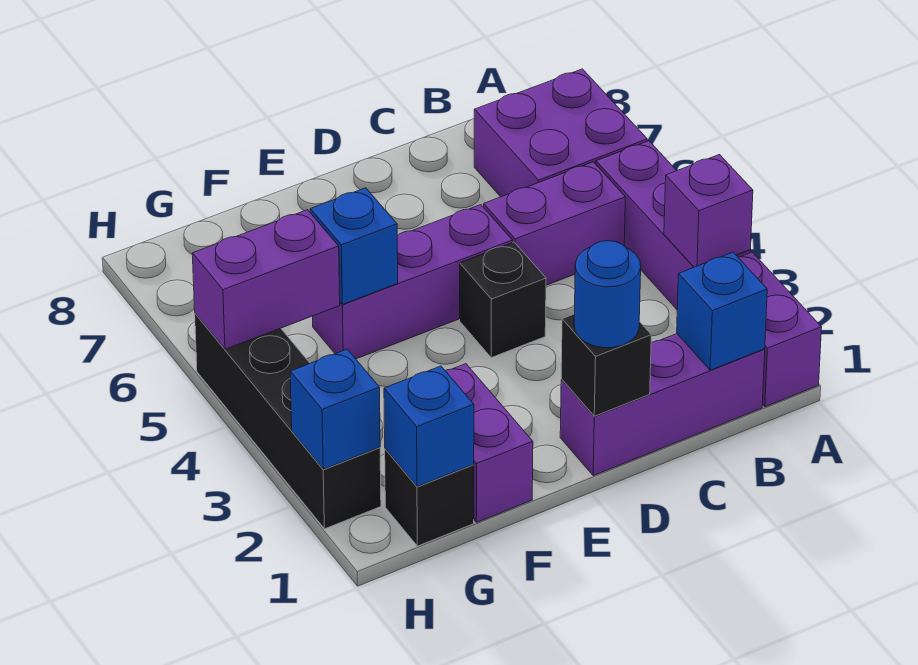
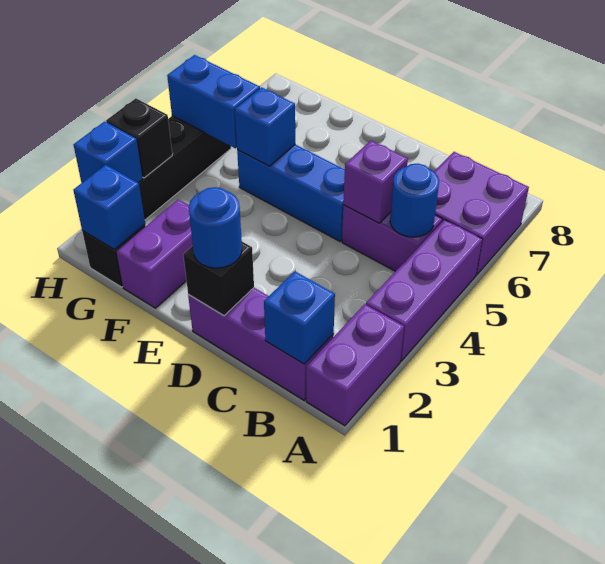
purple brick A3 level 2 -> purple brick C5 level 2
none -> blue round brick B5 level 2
black brick D4 level 1 -> black brick H3 level 2
purple brick D5:F5 level 1 -> blue brick D5:F5 level 1
purple brick G5:H5 level 2 -> blue brick G5:H5 level 2

